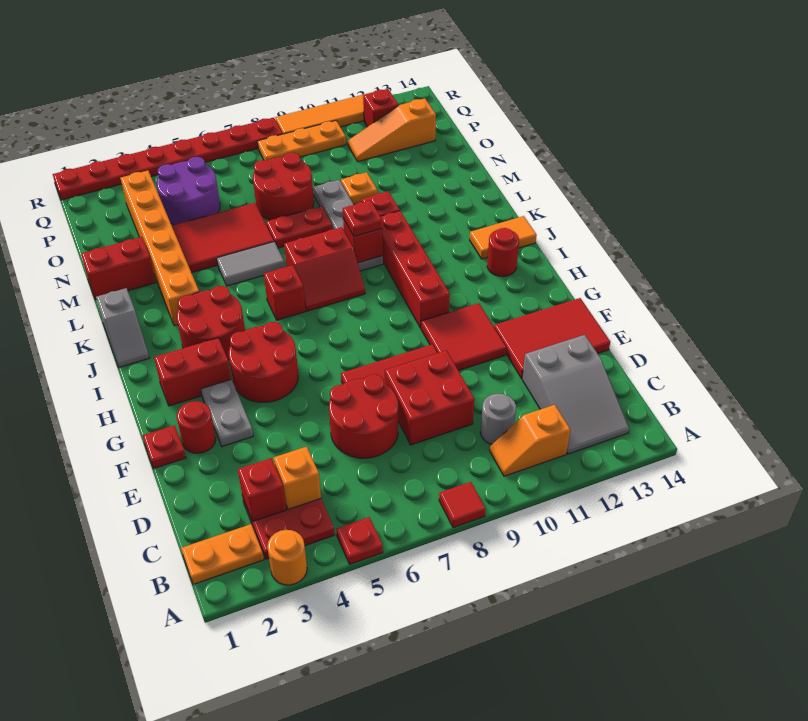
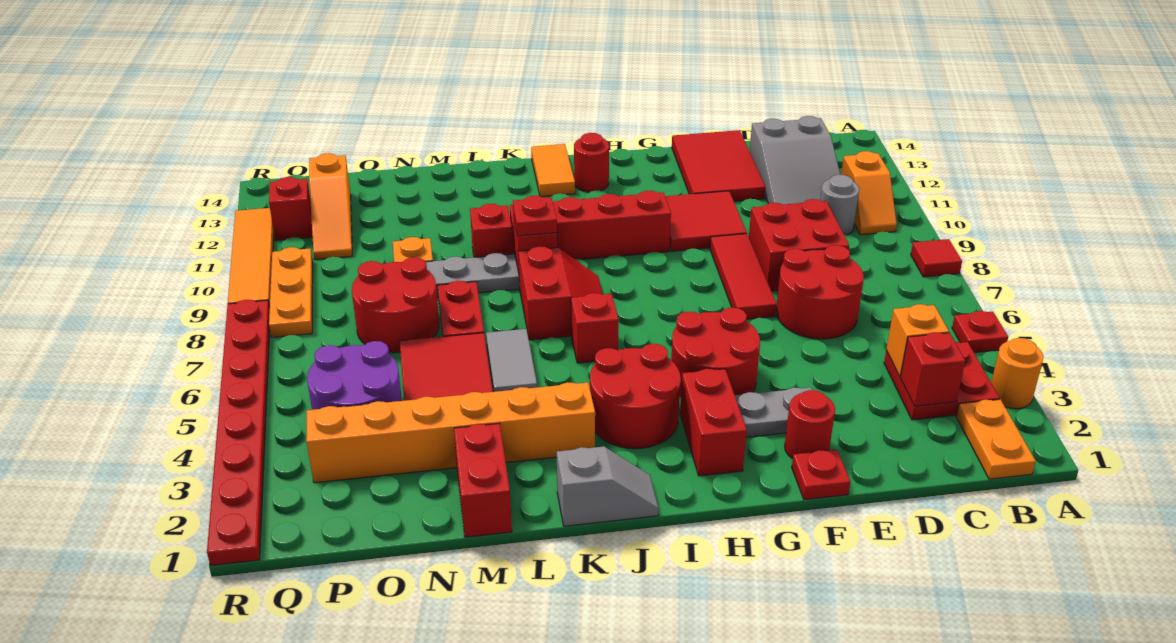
grey slope B12:D13 level 1 top D -> grey slope C11:D13 level 1 top 13

